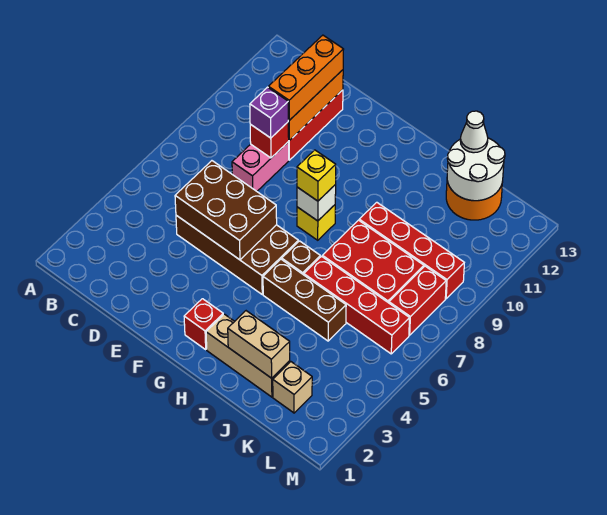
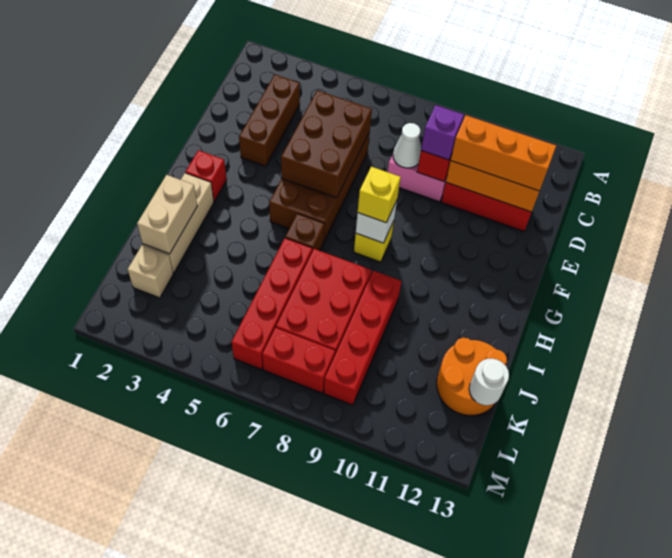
brown brick H5:J5 level 1 -> brown brick C3:E3 level 1
white round brick J12:K13 level 2 -> white round brick K13 level 2
white cone J13 level 3 -> white cone D8 level 2

